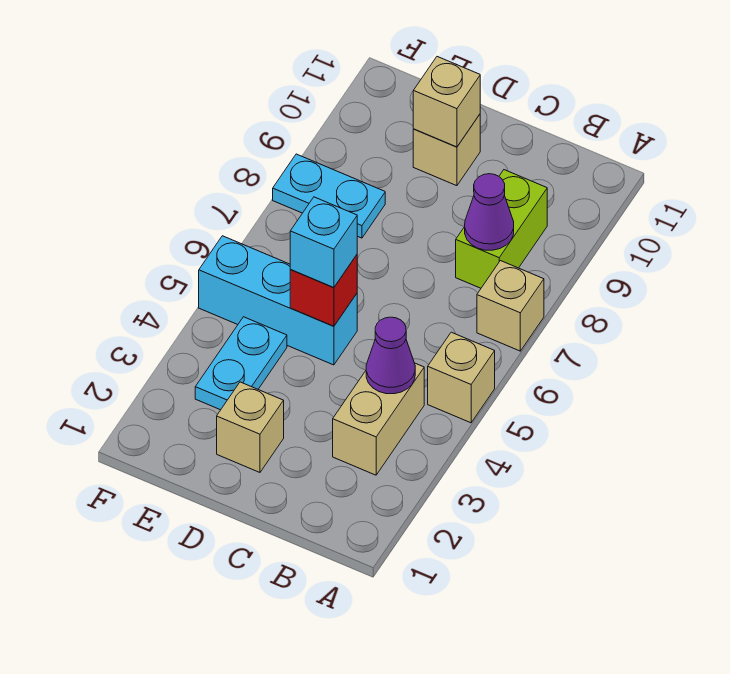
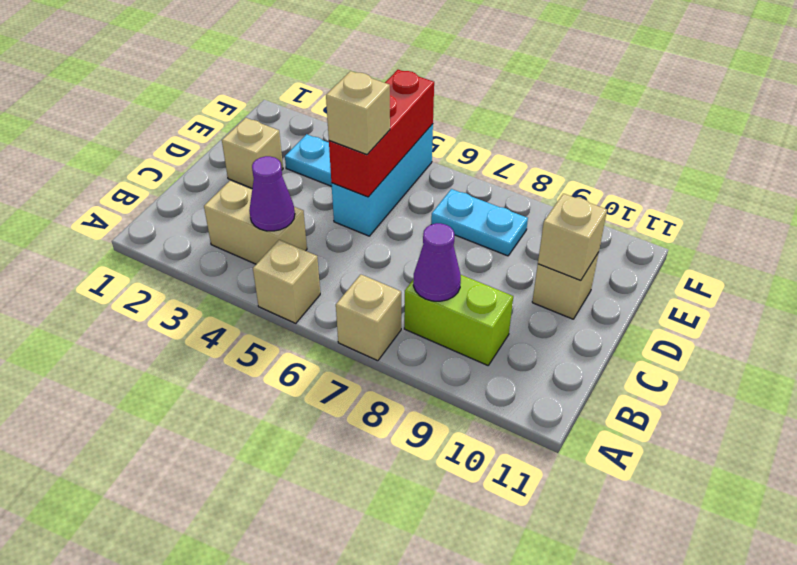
red brick D5 level 2 -> red brick D5:F5 level 2
cyan brick D5 level 3 -> tan brick D5 level 3
cyan plate E8:F8 level 1 -> cyan plate E7:E8 level 1

